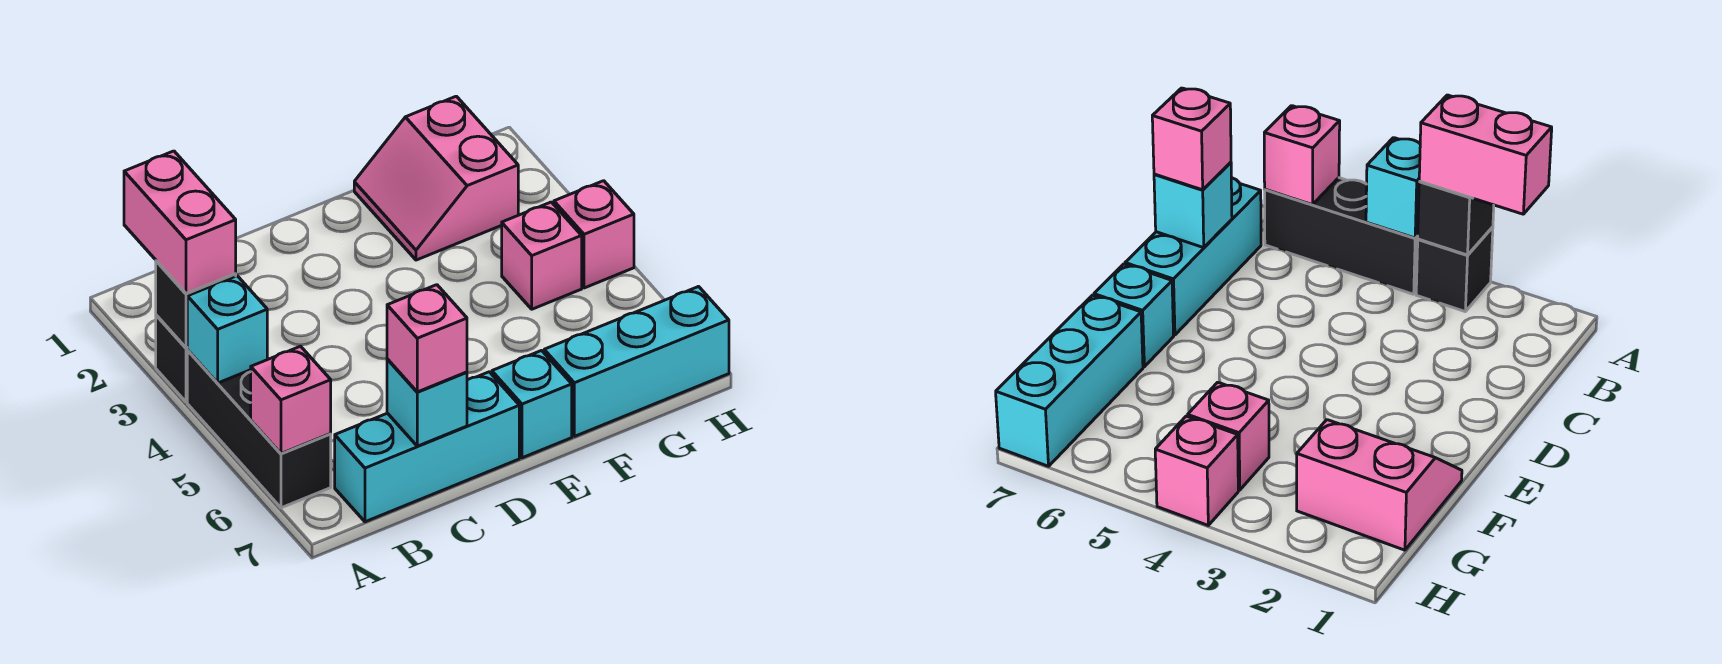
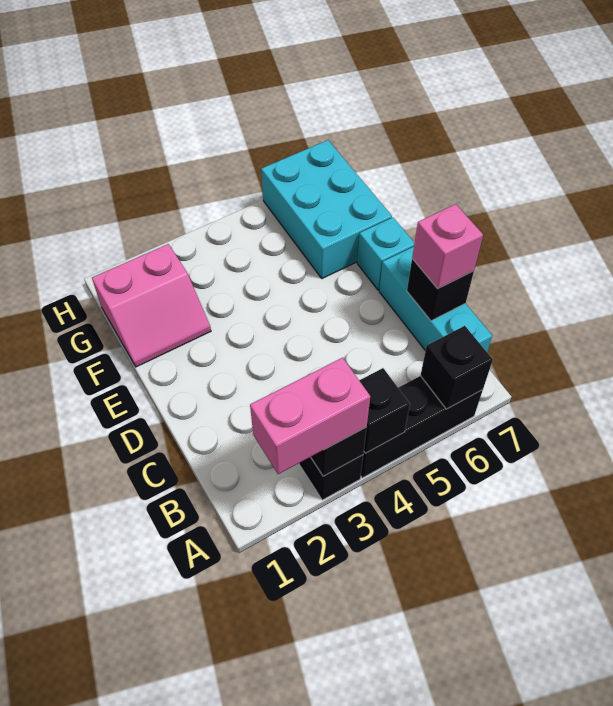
cyan brick A4 level 2 -> black brick A4 level 2
pink brick A6 level 2 -> black brick A6 level 2
cyan brick C7 level 2 -> black brick C7 level 2
cyan brick F7:H7 level 1 -> cyan brick F6:H7 level 1
pink brick G4 level 1 -> none
pink brick H4 level 1 -> none

